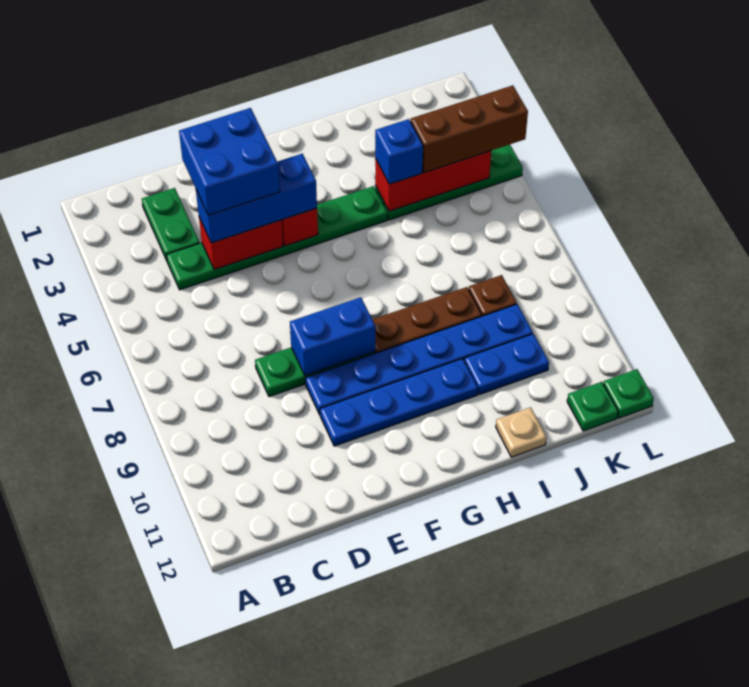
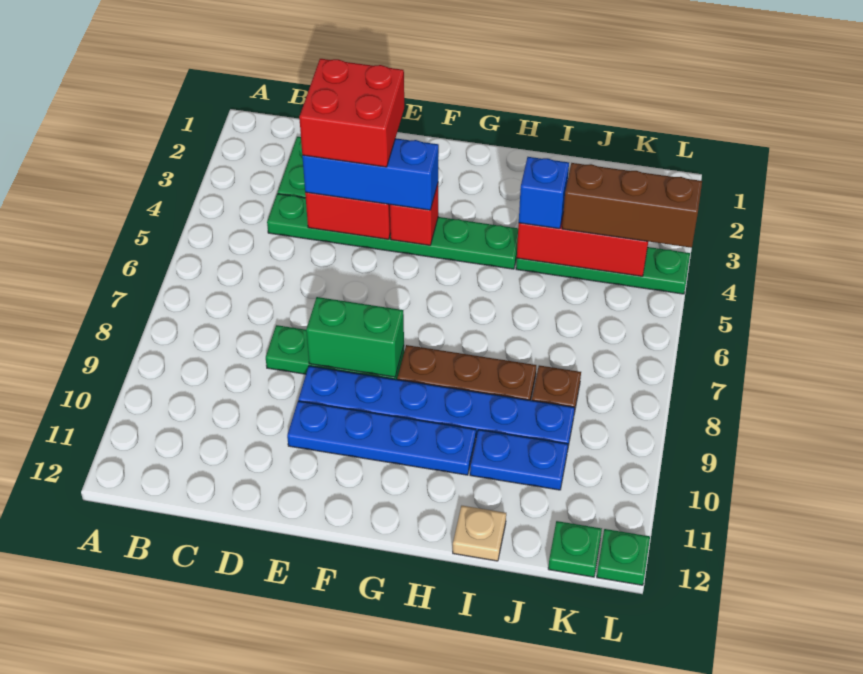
blue brick D3:E4 level 4 -> red brick D3:E4 level 4
blue brick E8:F8 level 2 -> green brick E8:F8 level 2

